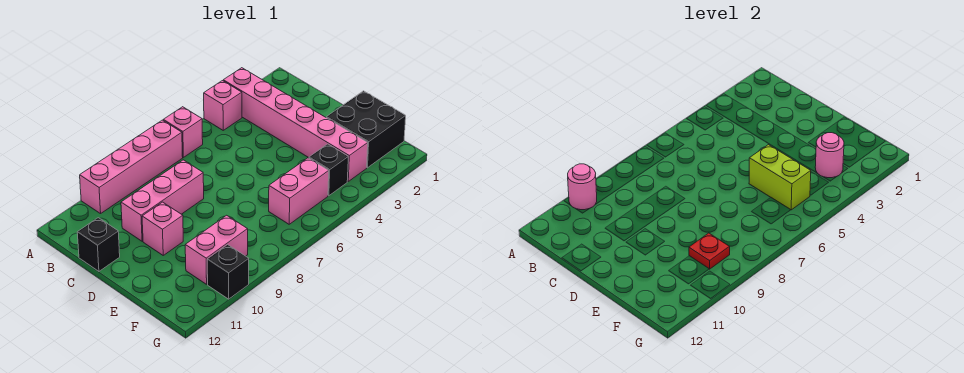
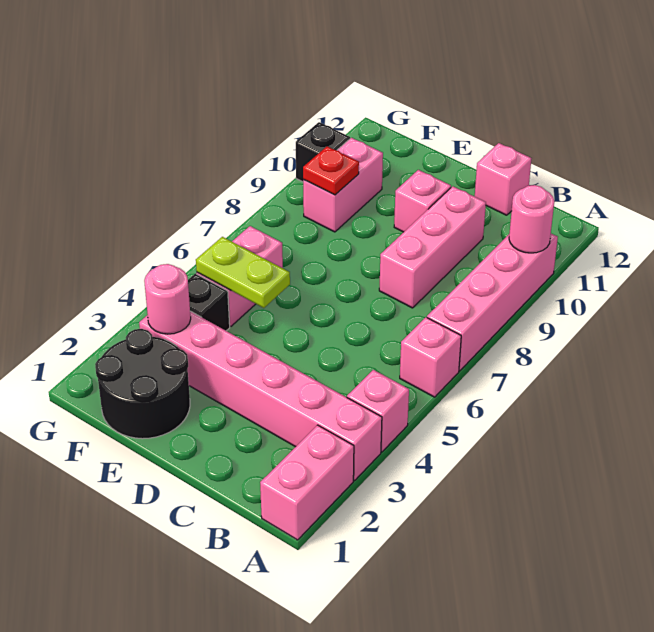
none -> pink brick A1:A2 level 1
black brick C12 level 1 -> pink brick C12 level 1
black brick E1:F2 level 1 -> black round brick E1:F2 level 1
lime brick E5:F5 level 2 -> lime plate E5:F5 level 2

